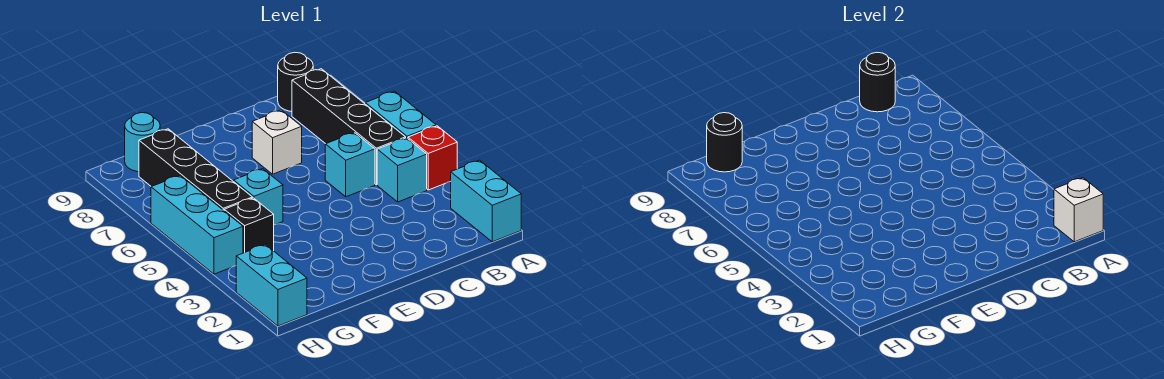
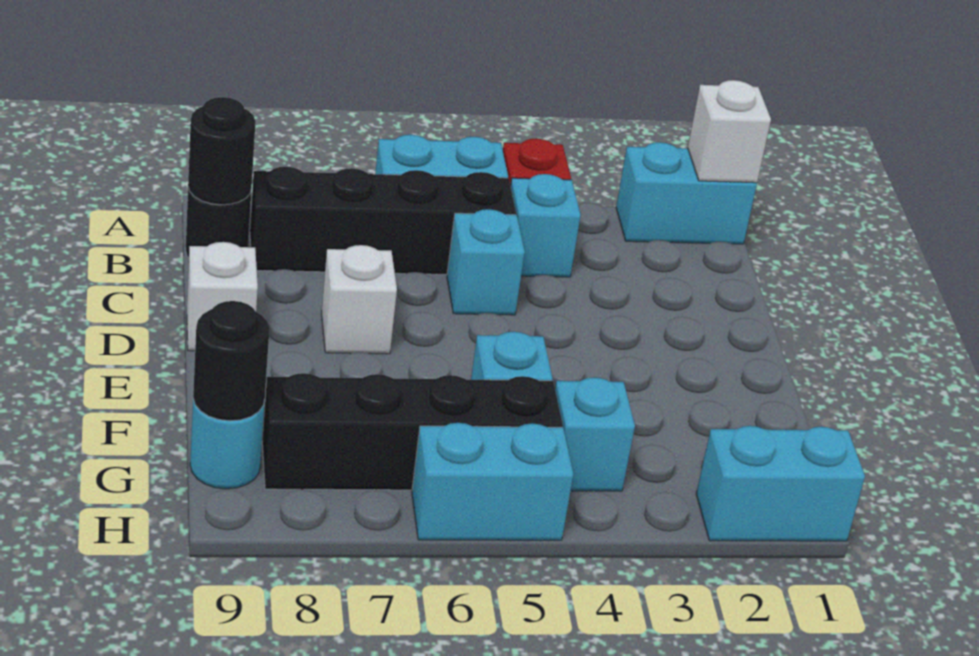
none -> white brick D9 level 1
black brick G4 level 1 -> cyan brick G4 level 1
cyan brick H4:H6 level 1 -> cyan brick H5:H6 level 1

